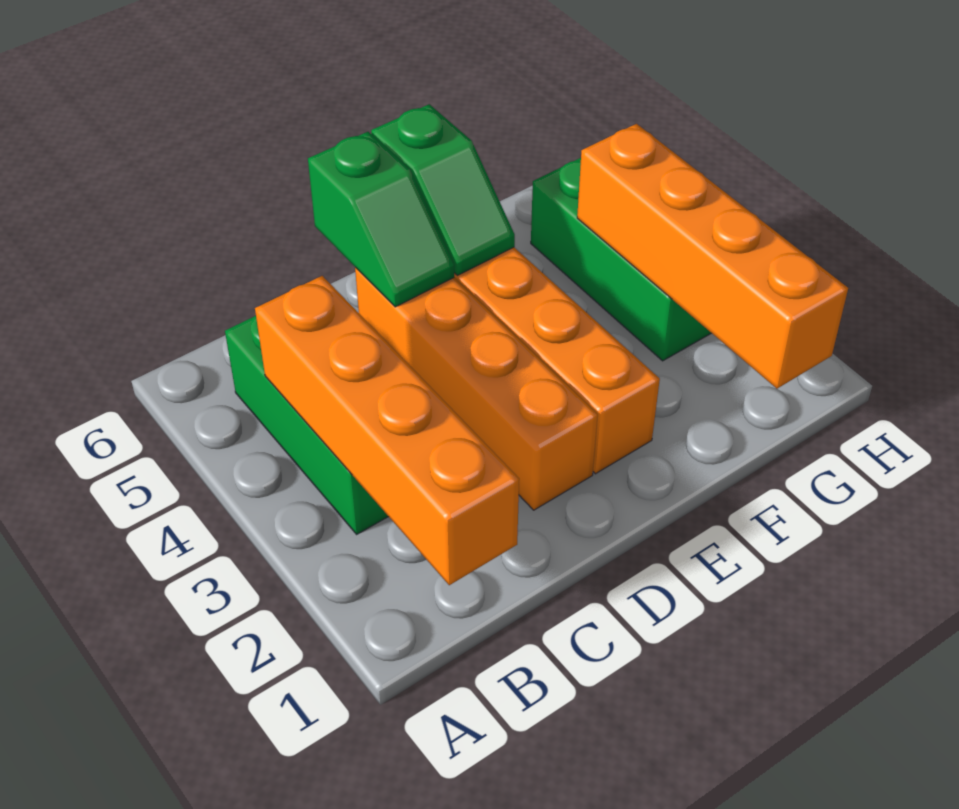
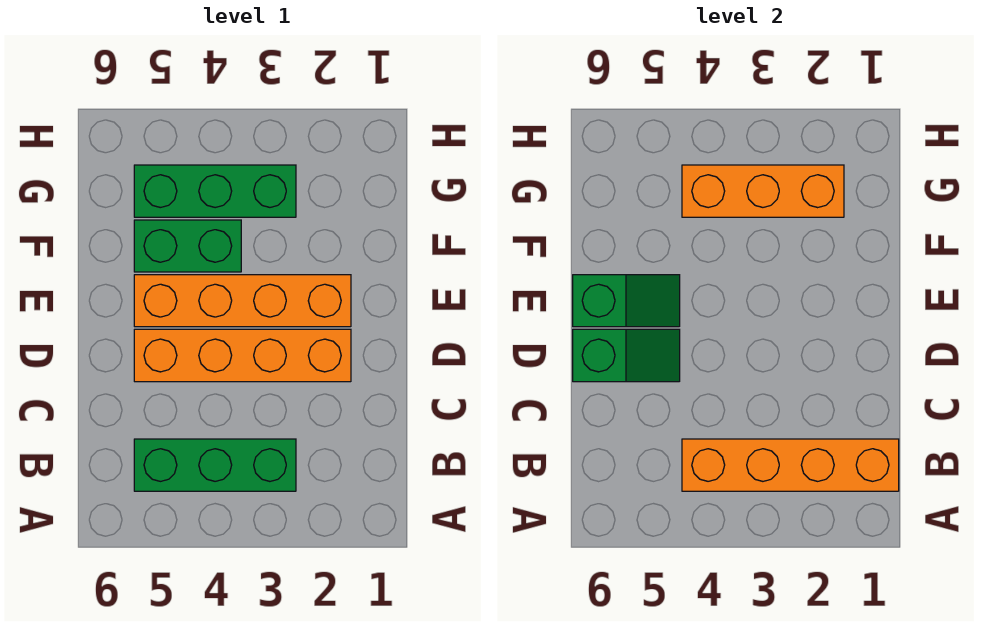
none -> green brick F4:F5 level 1
orange brick G1:G4 level 2 -> orange brick G2:G4 level 2

